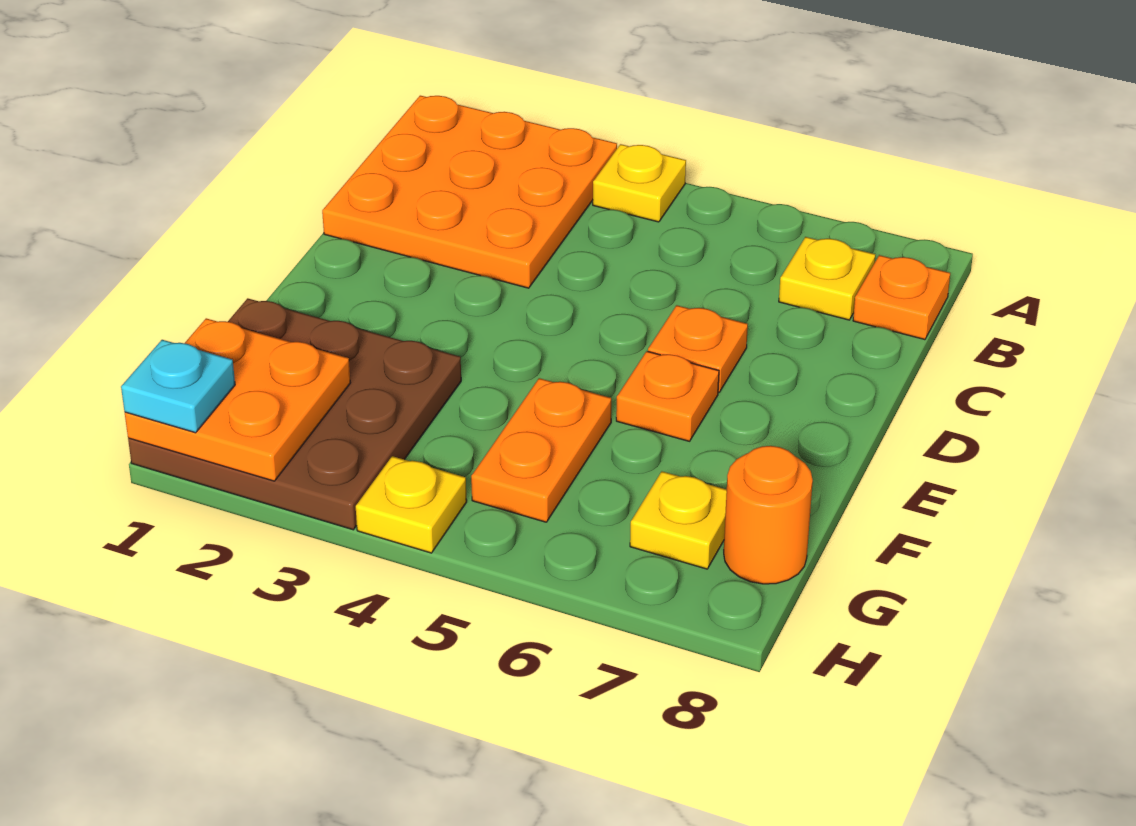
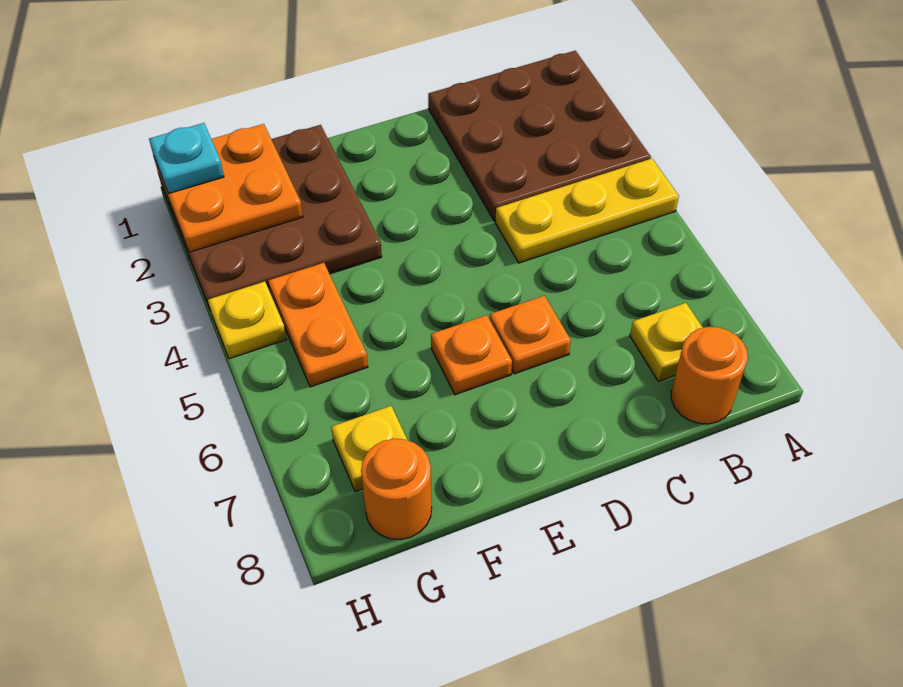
orange plate A1:C3 level 1 -> brown plate A1:C3 level 1
yellow plate A4 level 1 -> yellow plate A4:C4 level 1
orange plate B8 level 1 -> orange round brick B8 level 1
orange plate F5:G5 level 1 -> orange plate G4:G5 level 1

